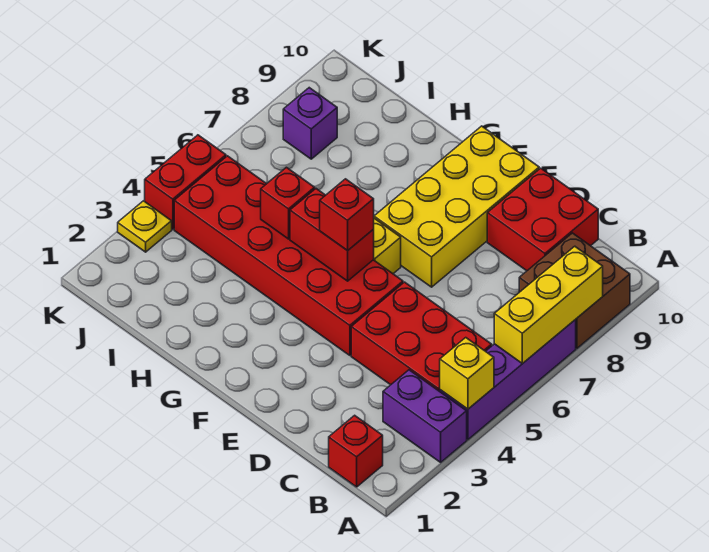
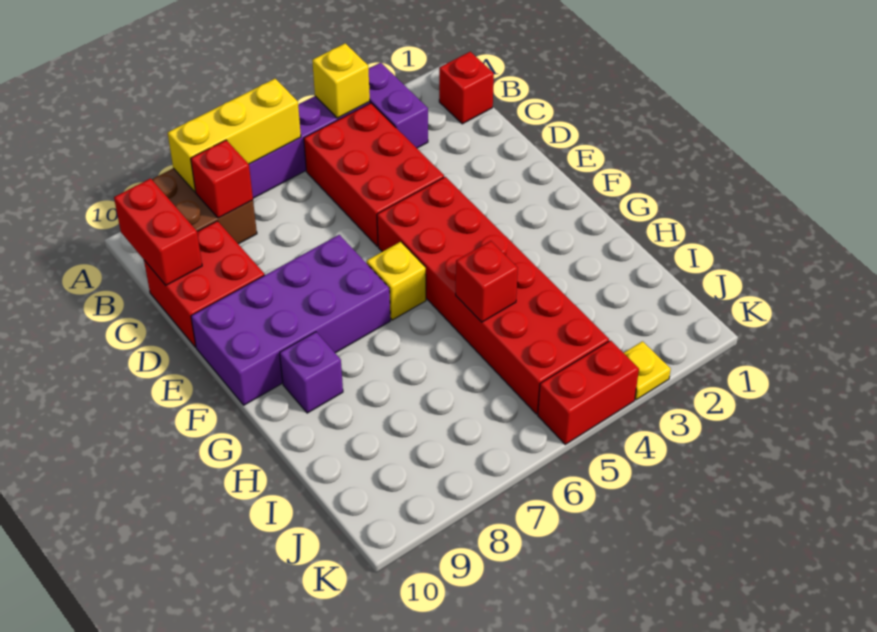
yellow brick E7:F10 level 1 -> purple brick E7:F10 level 1
red brick F5:G5 level 2 -> red brick B10:C10 level 2
red brick F5 level 3 -> red brick B8 level 2
purple brick J8 level 1 -> purple brick G9 level 1

